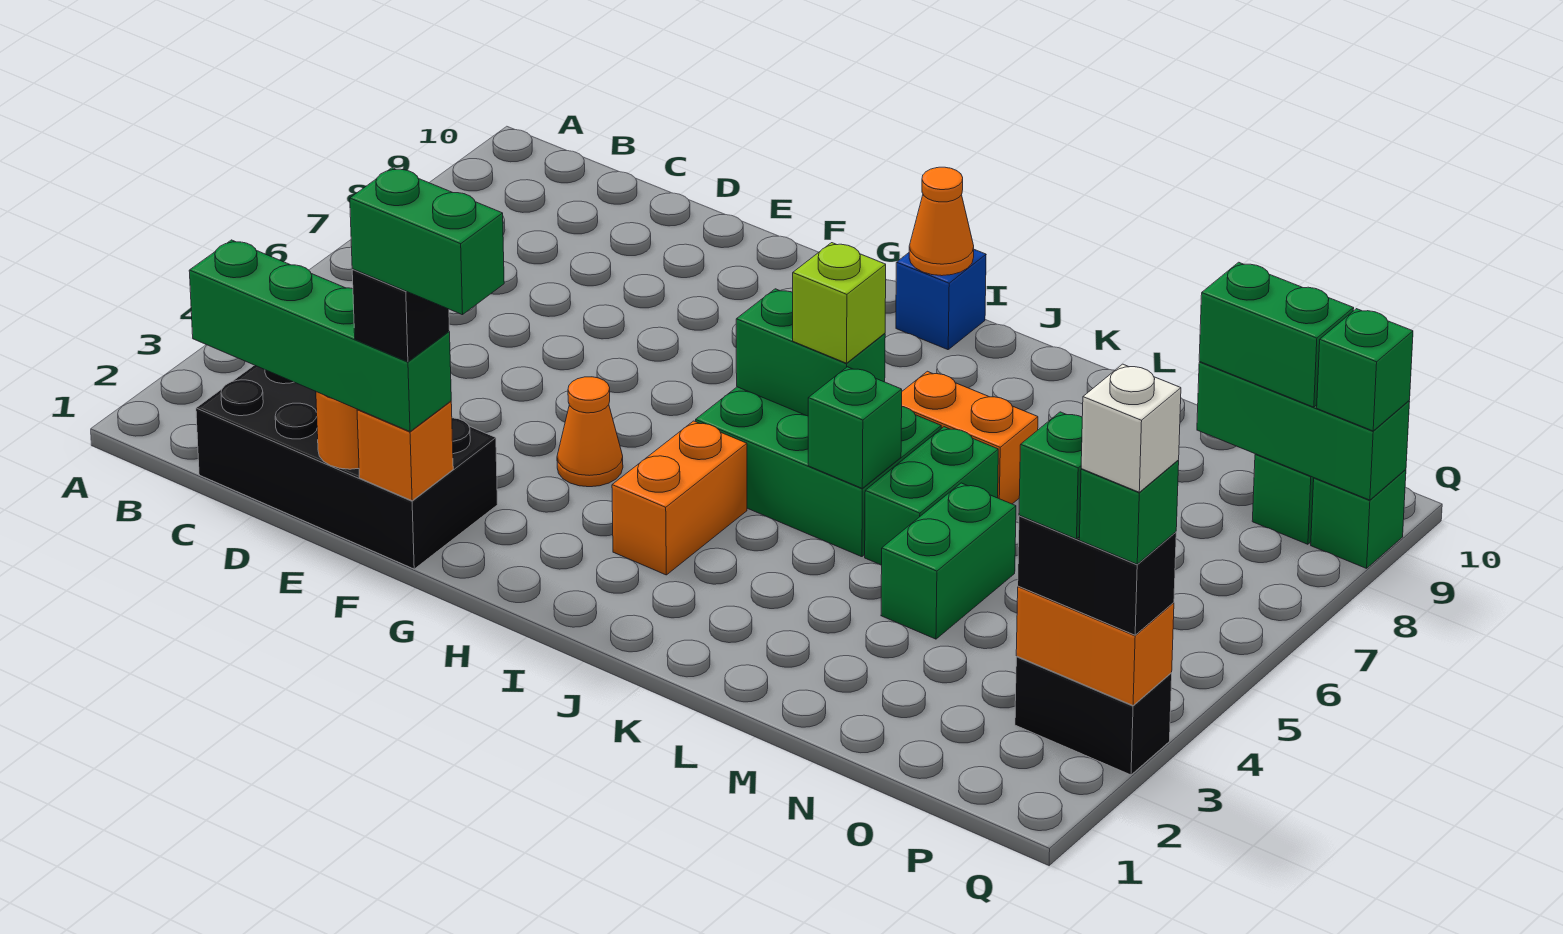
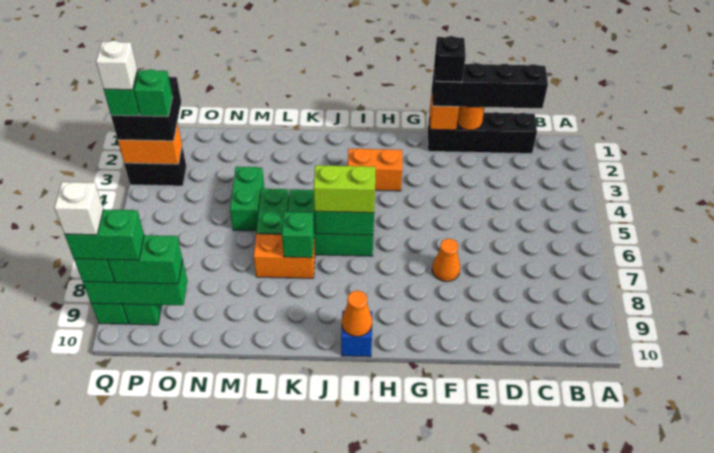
black brick C1:F2 level 1 -> black brick C1:F1 level 1
green brick C1:F1 level 3 -> black brick C1:F1 level 3
green brick F1:G1 level 5 -> green brick P9:Q9 level 4
orange cone G4 level 1 -> orange cone F7 level 1
orange brick I3:I4 level 1 -> orange brick H3:I3 level 1
lime brick J6 level 3 -> lime brick I6:J6 level 3
green brick K5 level 2 -> green brick K7 level 2
black brick P3:Q3 level 3 -> black brick P2:Q3 level 3
none -> white brick Q9 level 5

